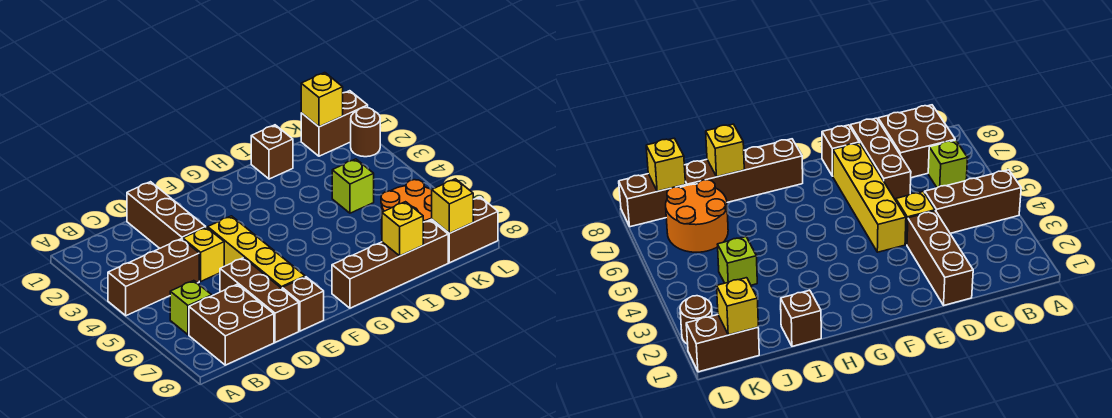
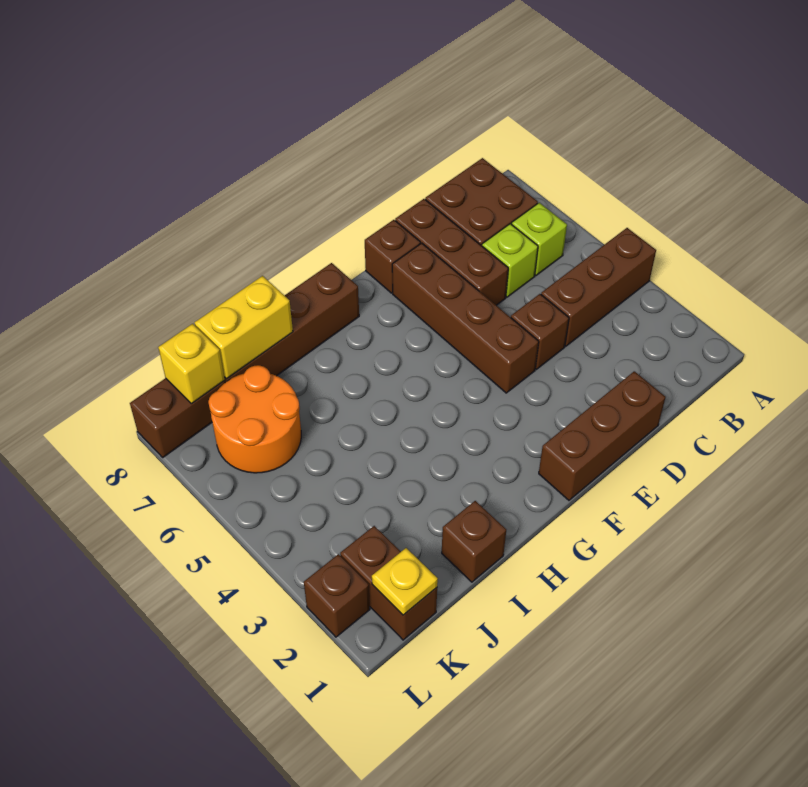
brown brick D1:D3 level 1 -> brown brick D1:F1 level 1
yellow brick D4 level 1 -> brown brick D4 level 1
yellow brick E4:E7 level 1 -> brown brick E4:E7 level 1
yellow brick I8 level 2 -> yellow brick I8:J8 level 2
lime brick J4 level 1 -> lime brick C6 level 1
brown brick K1:L1 level 1 -> brown brick K1:K2 level 1
yellow brick K1 level 2 -> yellow plate K1 level 2
brown round brick L2 level 1 -> brown brick L2 level 1

